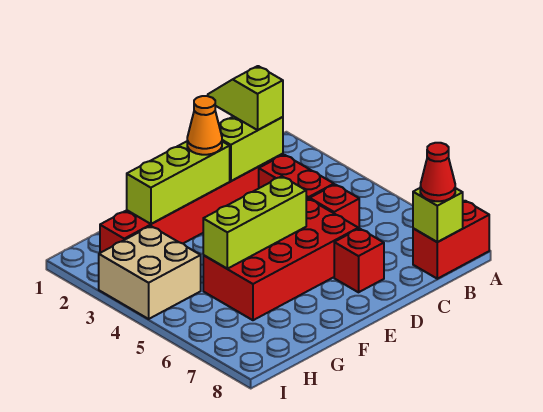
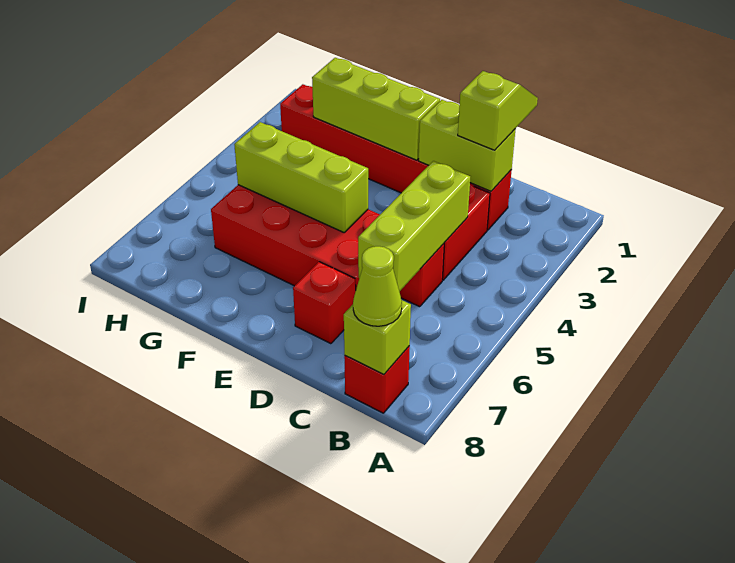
red brick A8:B8 level 1 -> red brick B8 level 1
red cone B8 level 3 -> lime cone B8 level 3
none -> lime brick C4:C6 level 2
orange cone E2 level 3 -> none
tan brick H3:I4 level 1 -> none

